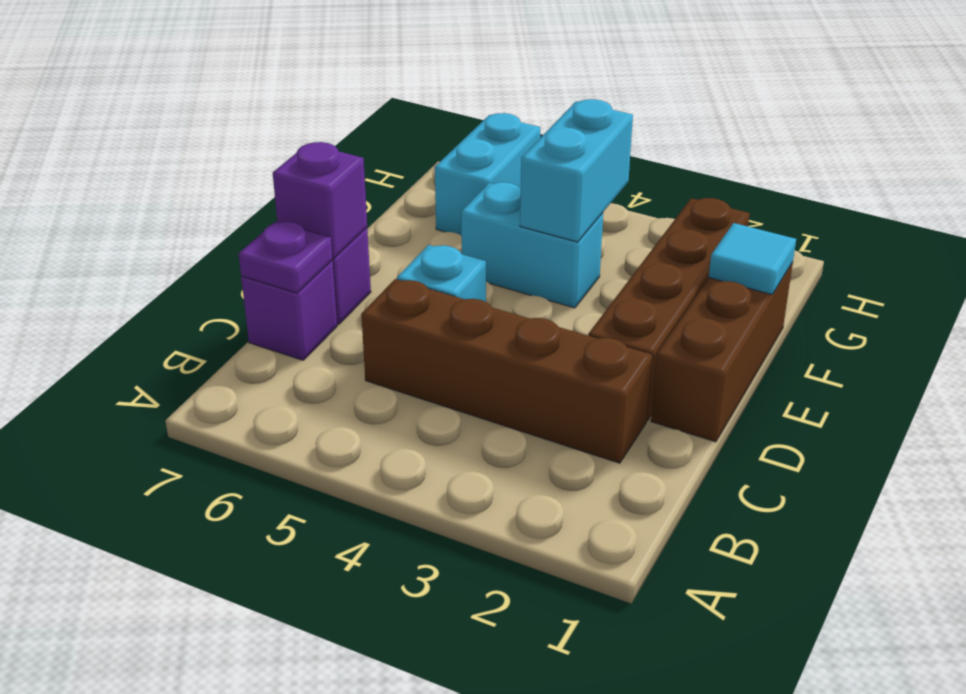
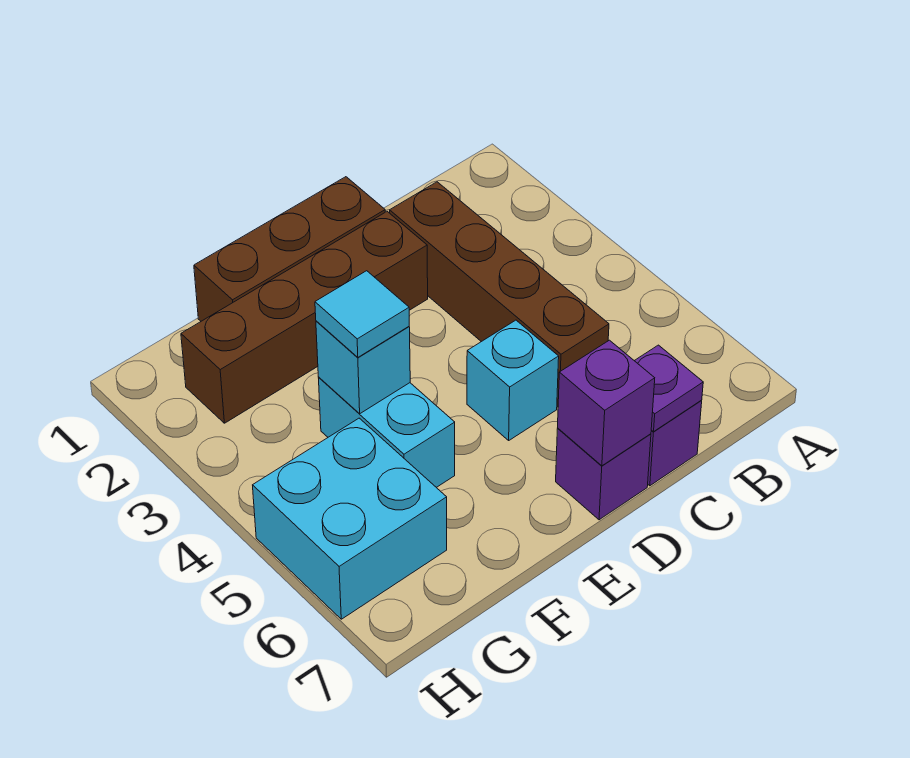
cyan tile F1 level 2 -> cyan tile F4 level 3
cyan brick F4:G4 level 2 -> cyan brick F4 level 2
cyan brick G6:H6 level 1 -> cyan brick G5:H6 level 1

